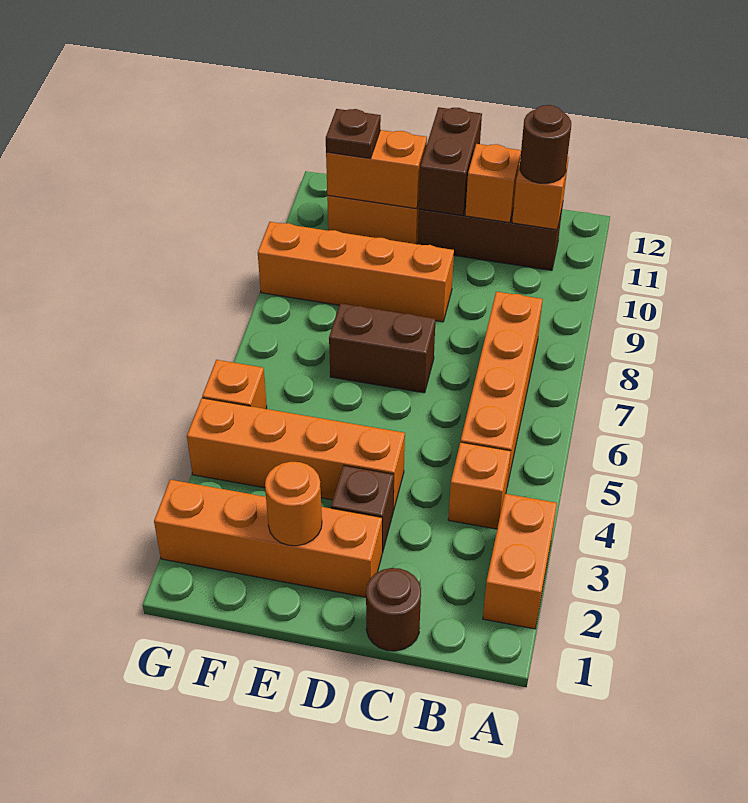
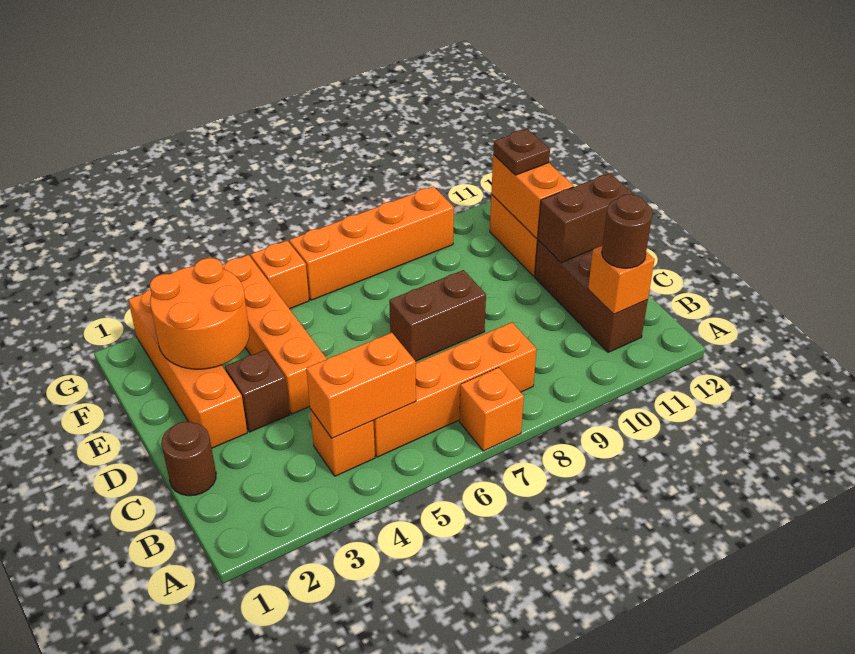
orange brick A2:A3 level 1 -> orange brick B4:B5 level 2
orange brick C11 level 2 -> orange brick A7 level 1
brown brick D7:E7 level 1 -> brown brick D7:D8 level 1
orange brick D9:G9 level 1 -> orange brick G6:G9 level 1
orange round brick E2 level 2 -> orange round brick E2:F3 level 2

